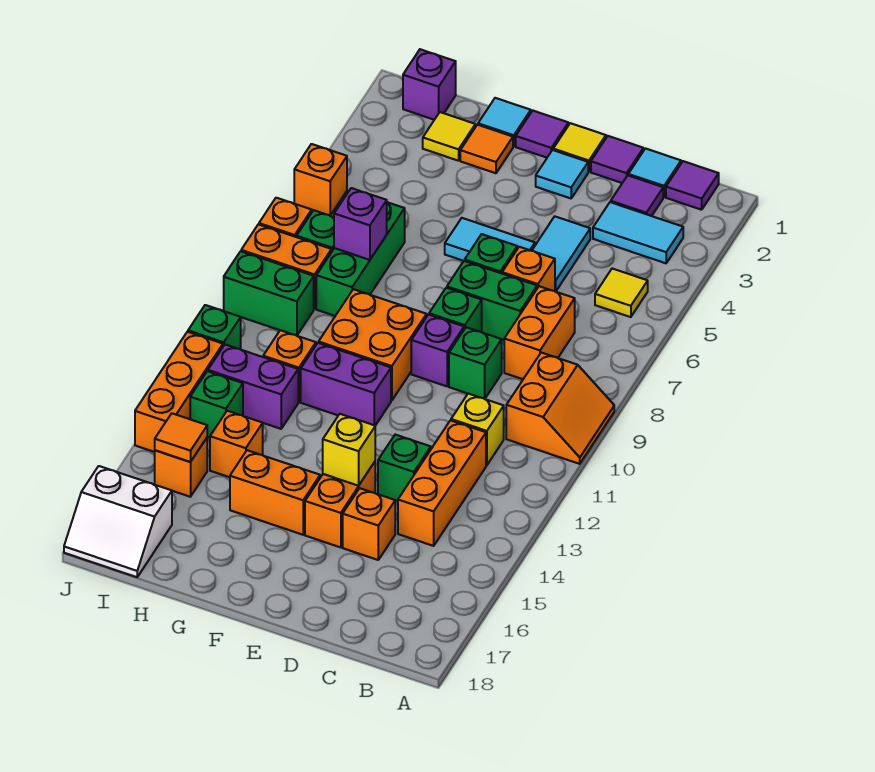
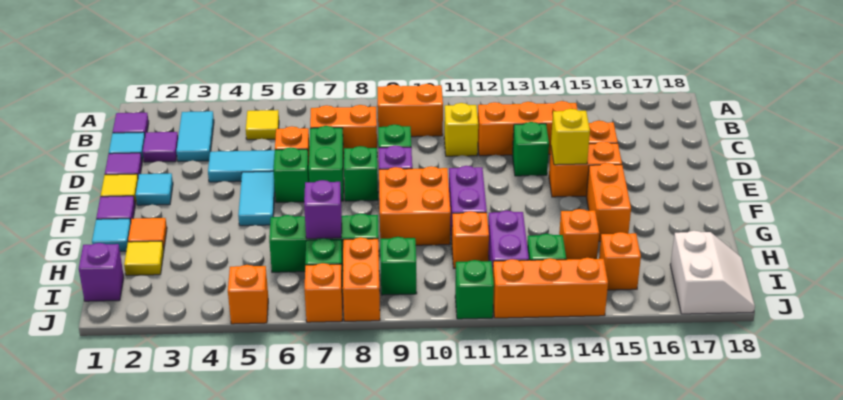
green brick I9:J9 level 1 -> green brick I9 level 1
orange tile I15 level 2 -> none

